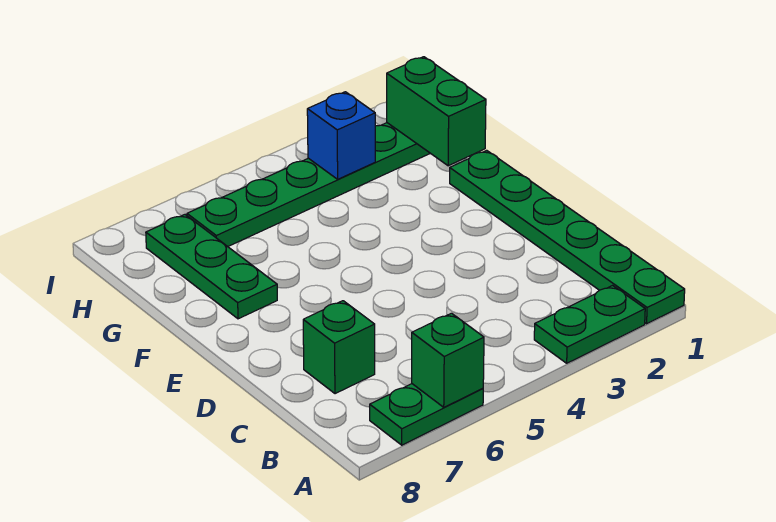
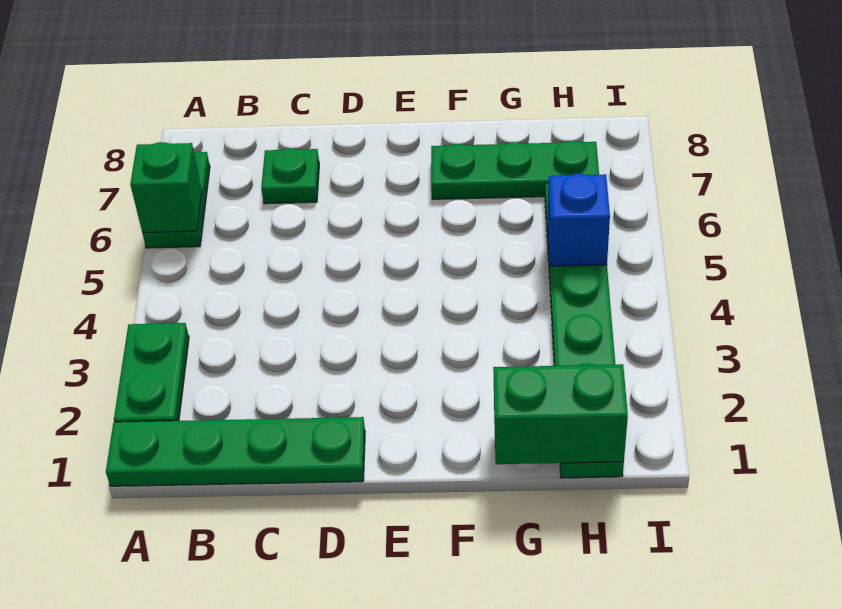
green plate A1:F1 level 1 -> green plate A1:D1 level 1
green brick C7 level 1 -> green plate C7 level 1
blue brick H3 level 2 -> blue brick H5 level 2

